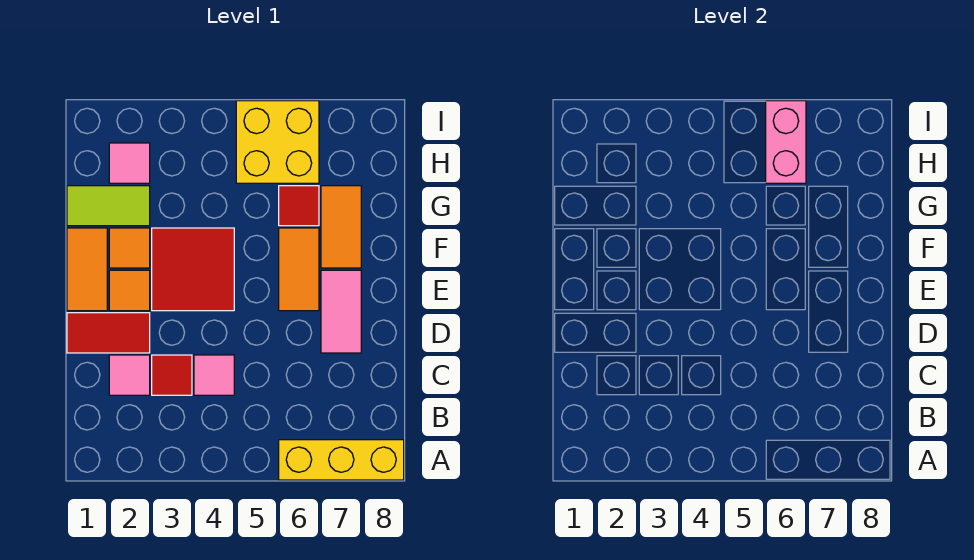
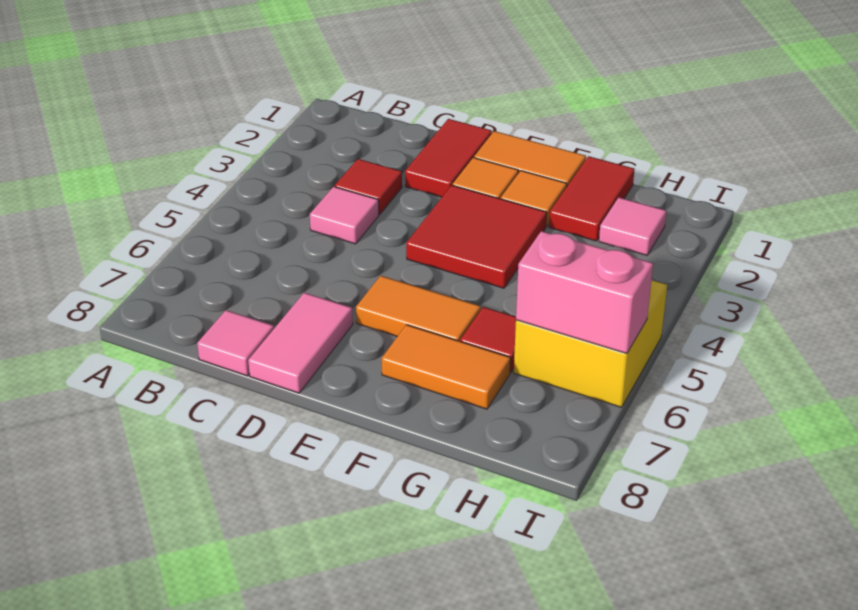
yellow brick A6:A8 level 1 -> none
pink tile C2 level 1 -> pink tile C8 level 1
pink tile D7:E7 level 1 -> pink tile D7:D8 level 1
lime tile G1:G2 level 1 -> red tile G1:G2 level 1

